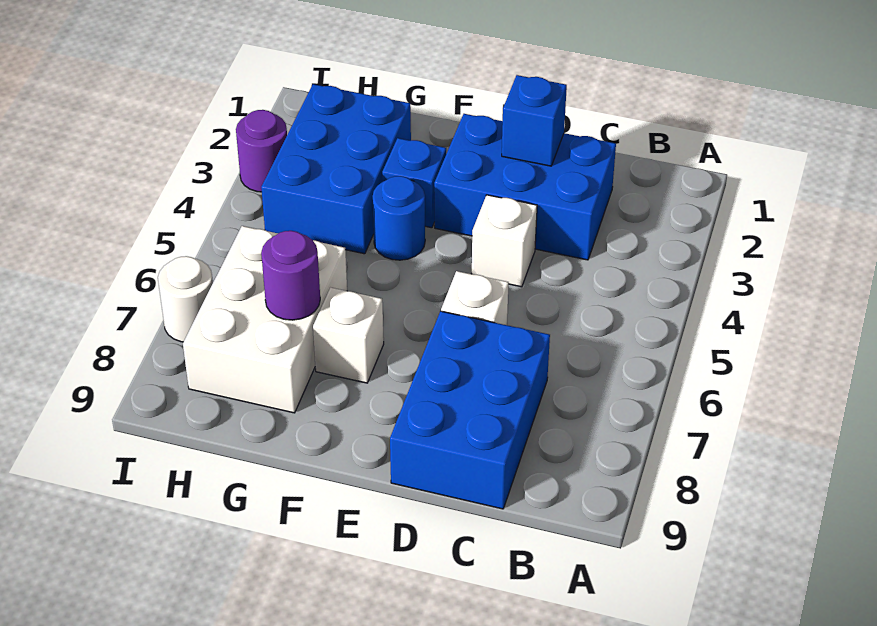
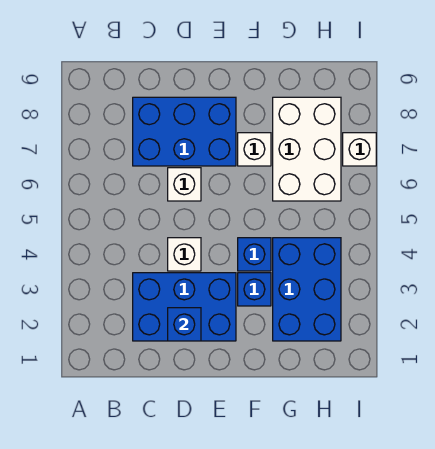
blue brick C7:D9 level 1 -> blue brick C7:E8 level 1
blue round brick F4 level 1 -> blue brick F4 level 1
purple round brick G7 level 2 -> none
purple round brick I3 level 1 -> none
white round brick I7 level 1 -> white brick I7 level 1

